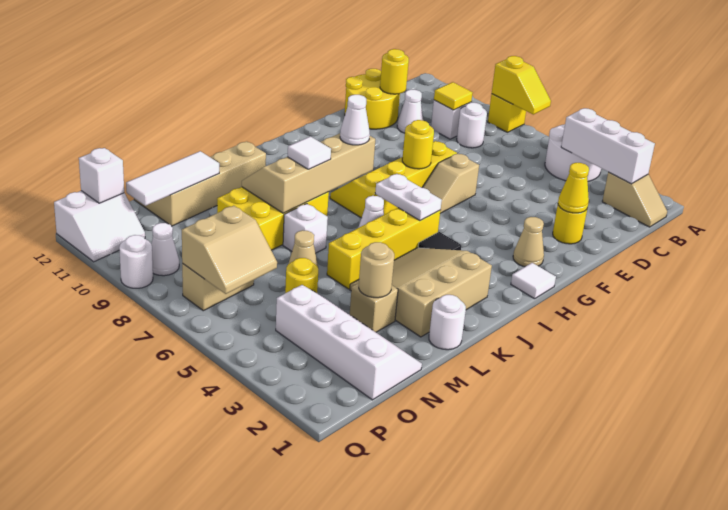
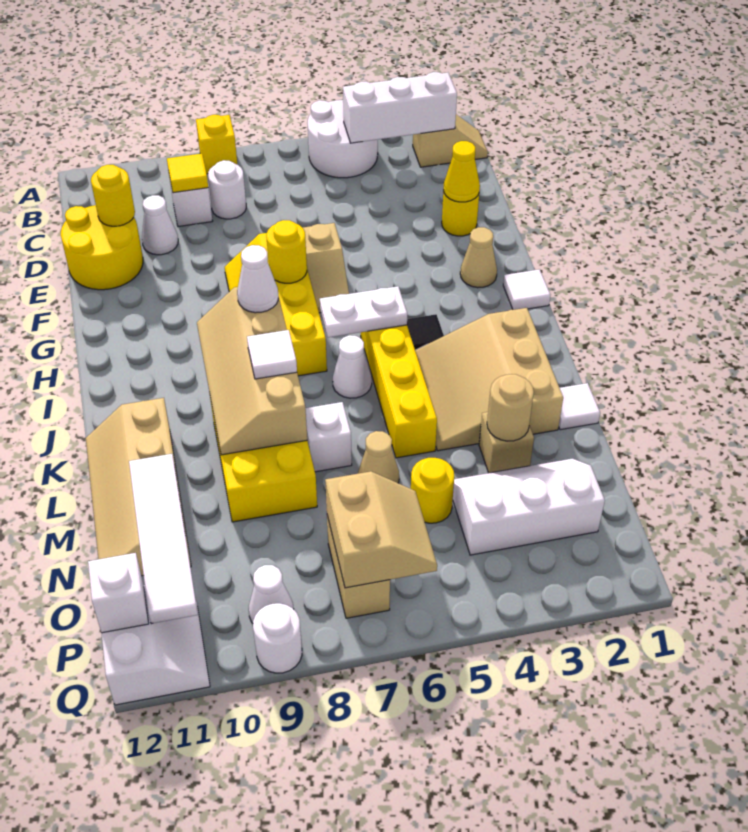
yellow slope A7:A8 level 2 top 8 -> none
white round brick L1 level 1 -> white tile L1 level 1
white tile M11:O11 level 2 -> white tile M11:P11 level 2
white slope N1:O4 level 1 top O -> white slope N2:O4 level 1 top O

